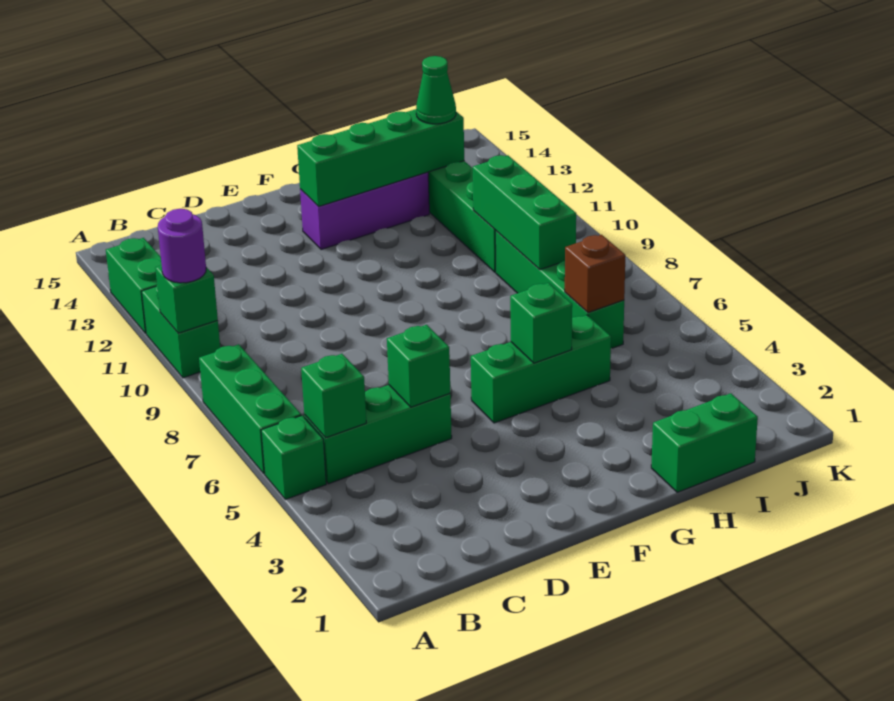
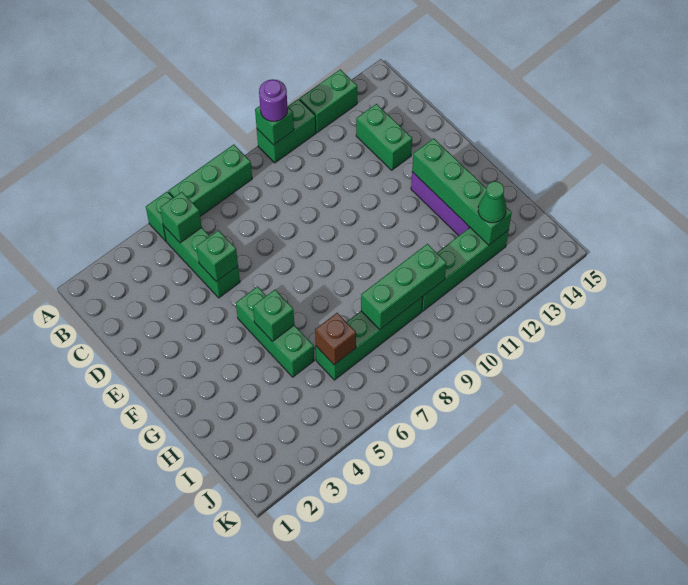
green brick H1:I1 level 1 -> green brick C13:D13 level 1

